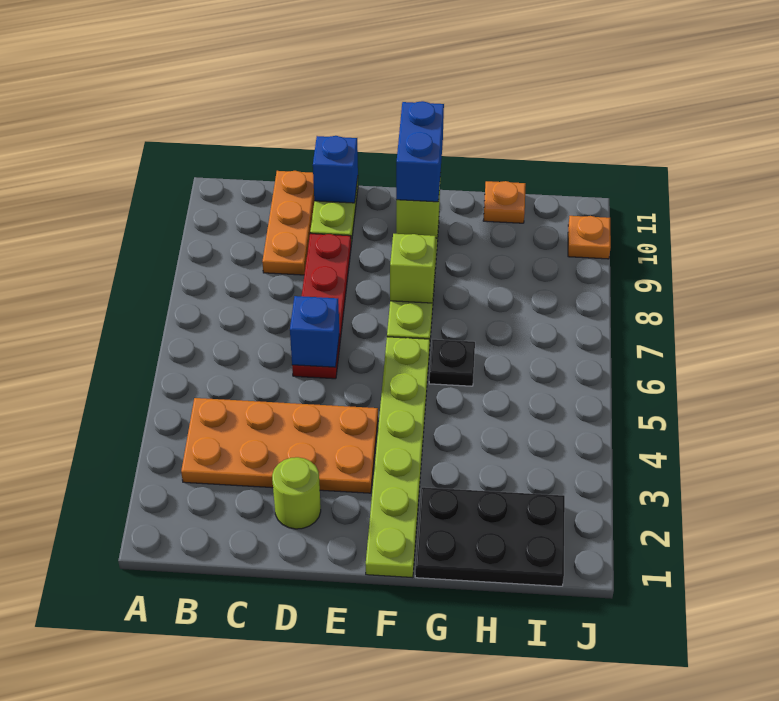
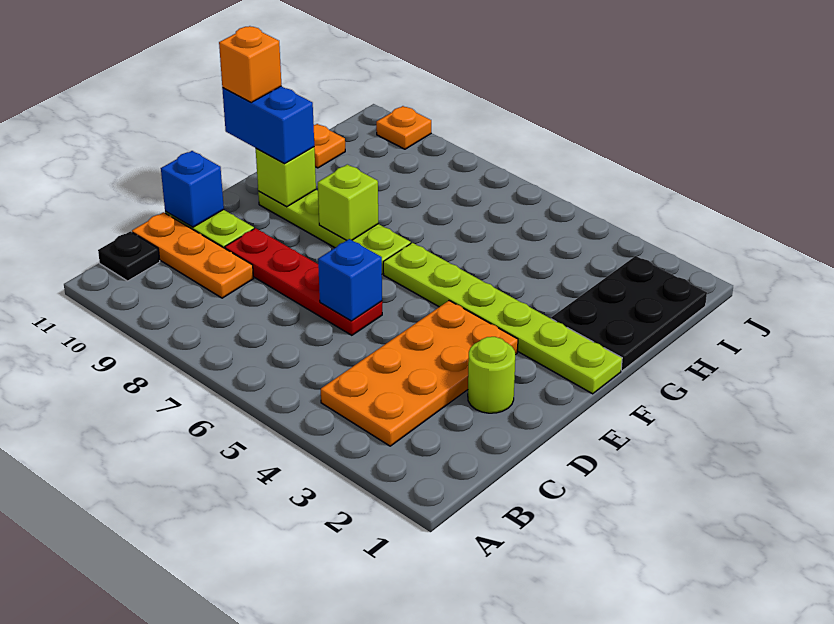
none -> orange brick F11 level 4
black plate G6 level 1 -> black plate B11 level 1

